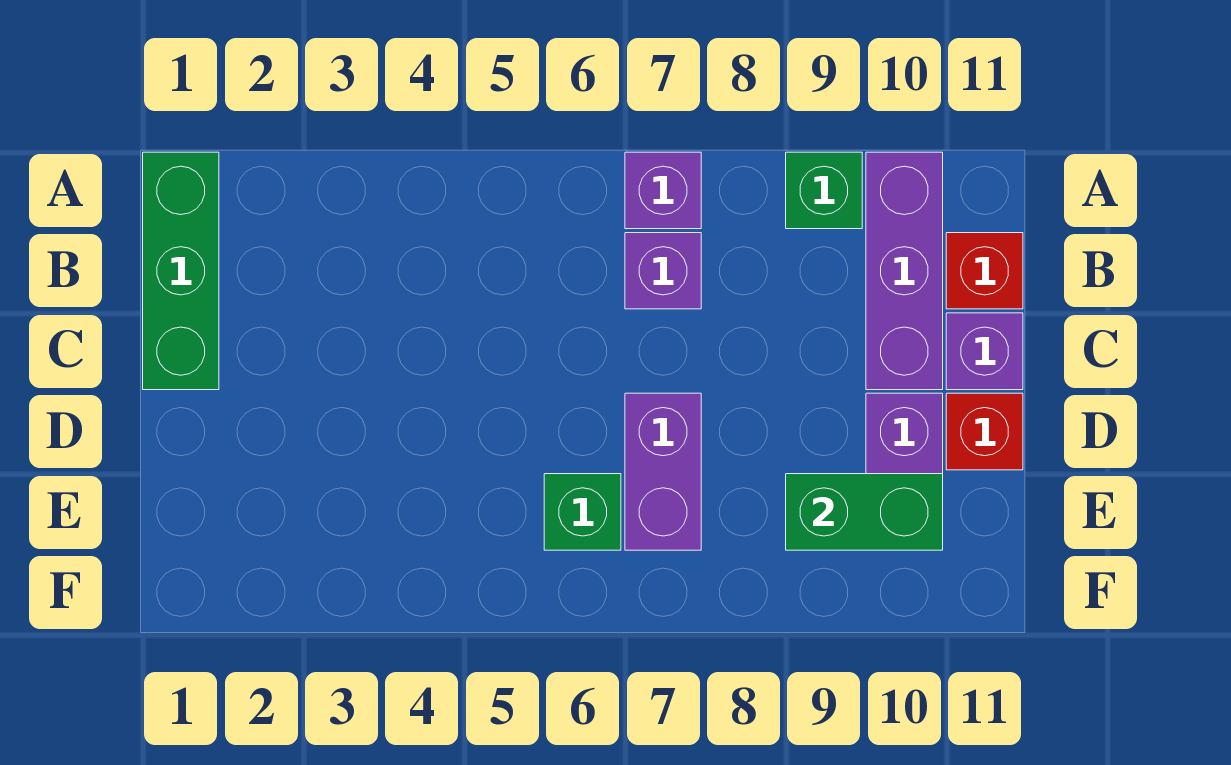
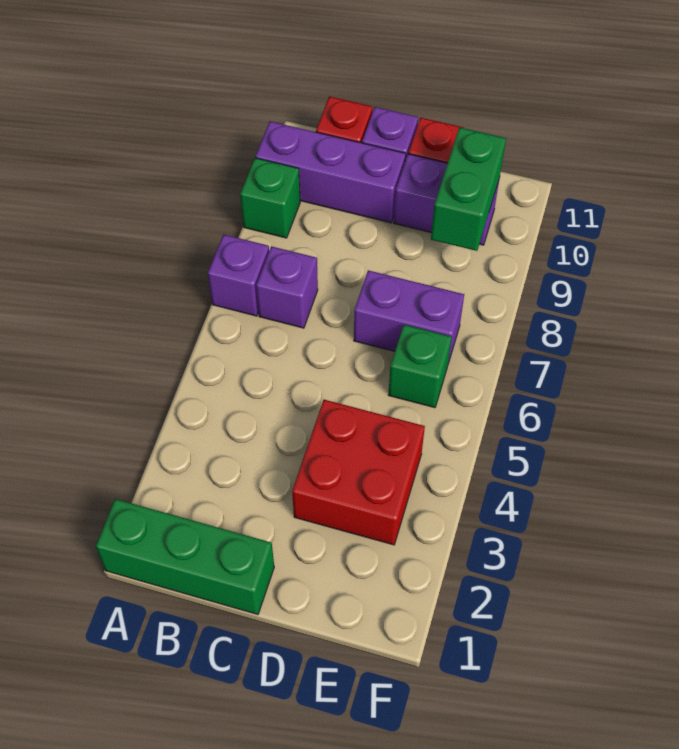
none -> red brick D3:E4 level 1

